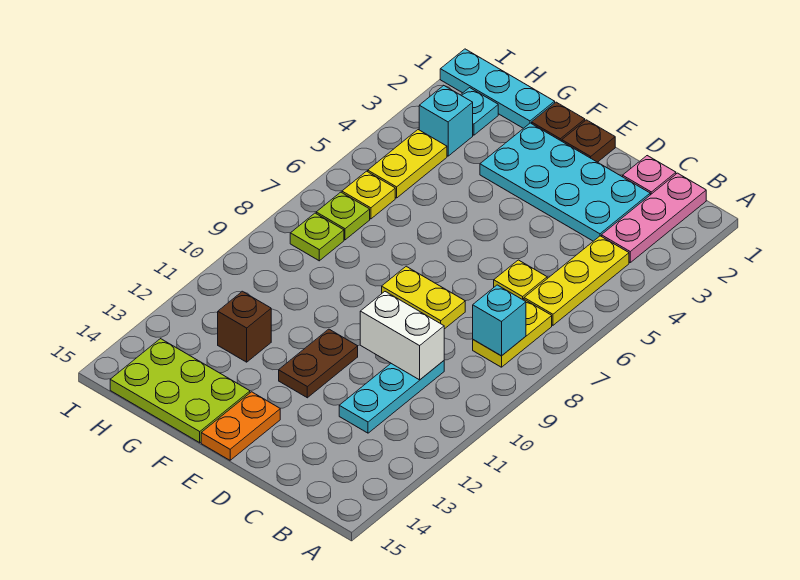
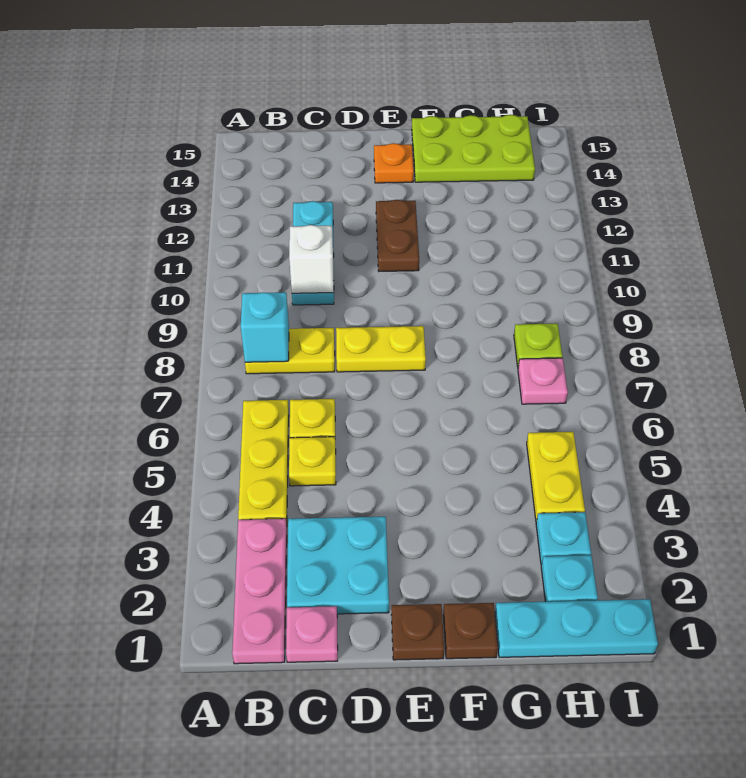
yellow plate B7:B8 level 1 -> yellow plate B8:C8 level 1
cyan plate C2:F3 level 1 -> cyan plate C2:D3 level 1
white brick C10:D10 level 2 -> white brick C10 level 2
orange plate E14:E15 level 1 -> orange plate E14 level 1
brown brick G12 level 1 -> none
cyan brick H3 level 1 -> cyan plate H3 level 1
yellow plate H6 level 1 -> yellow plate C5 level 1
lime plate H7 level 1 -> pink plate H7 level 1

